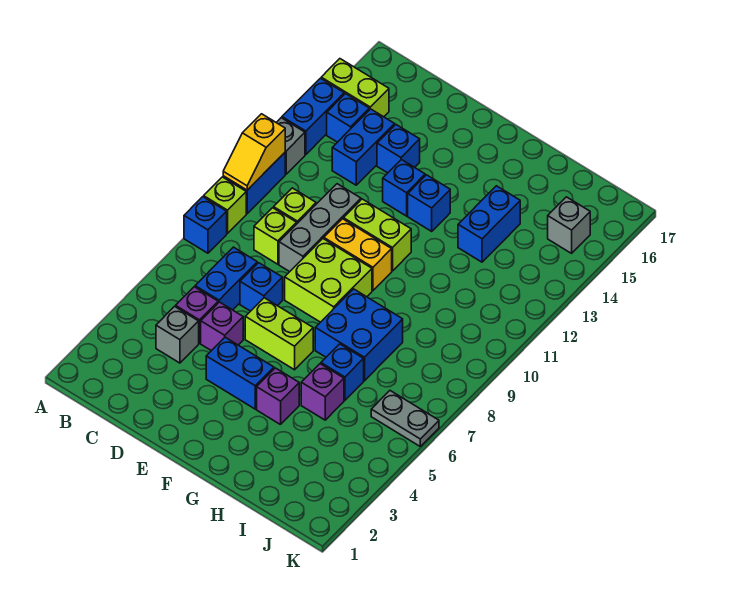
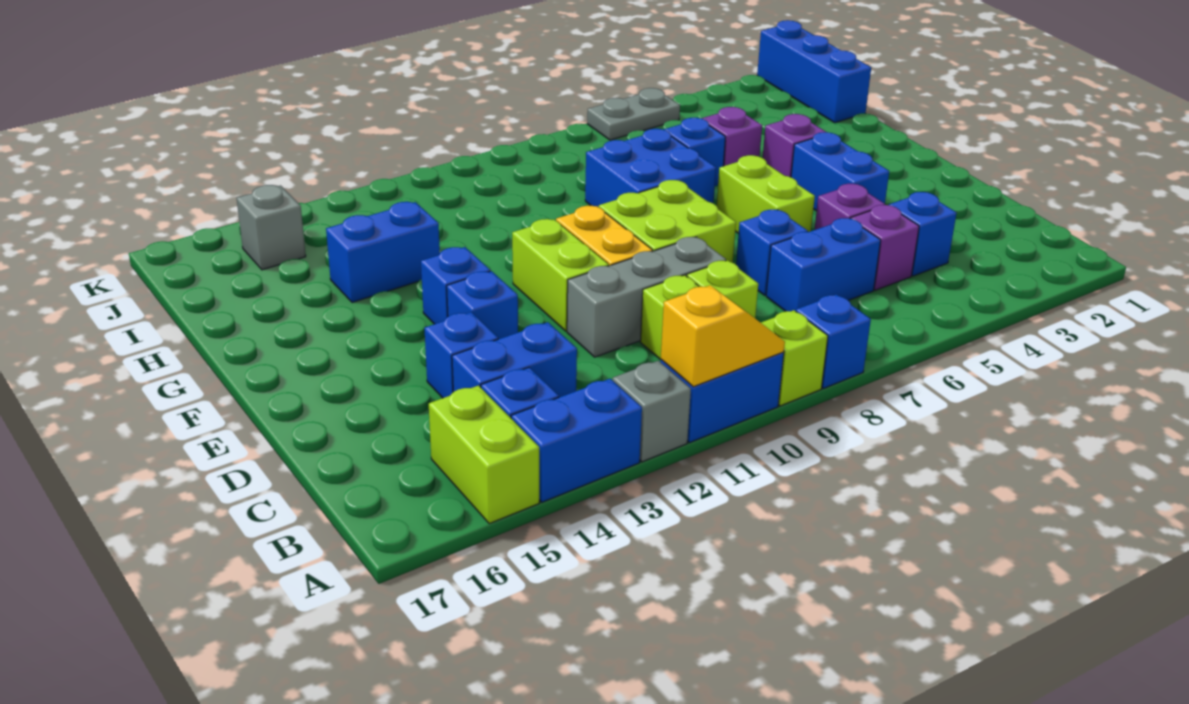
grey brick C4 level 1 -> blue brick C4 level 1
none -> blue brick I1:K1 level 1
grey plate J6:K6 level 1 -> grey plate K5:K6 level 1

